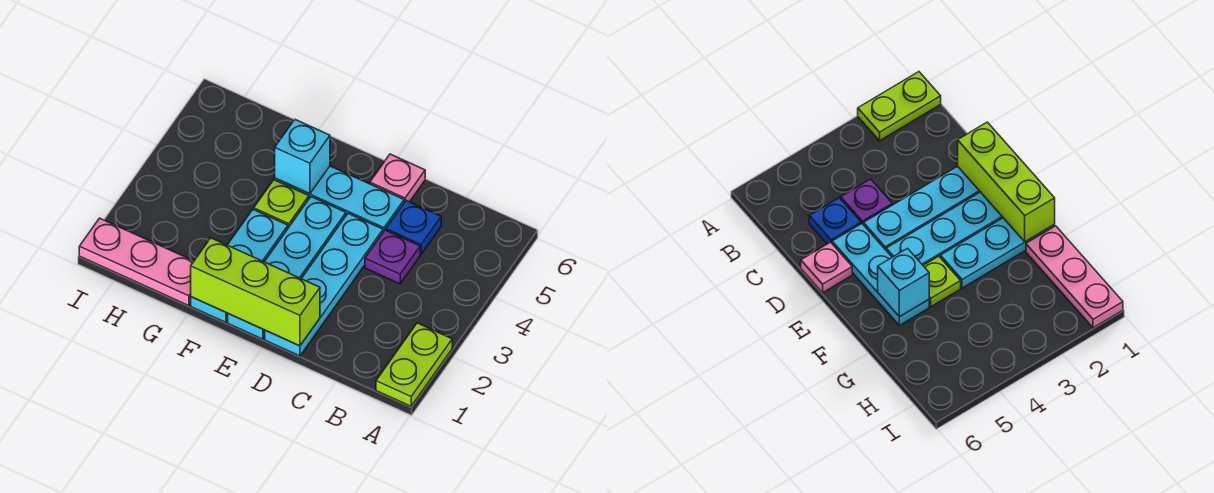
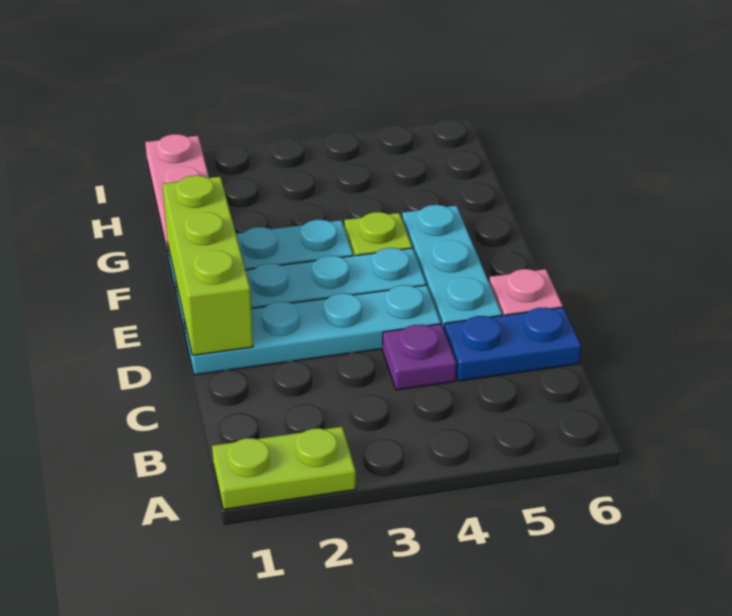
blue plate C5 level 1 -> blue plate C5:C6 level 1
cyan brick F5 level 2 -> none

